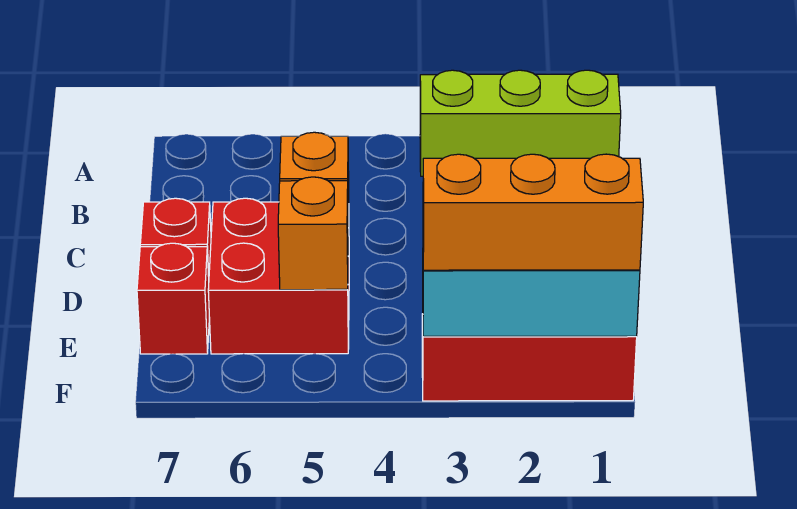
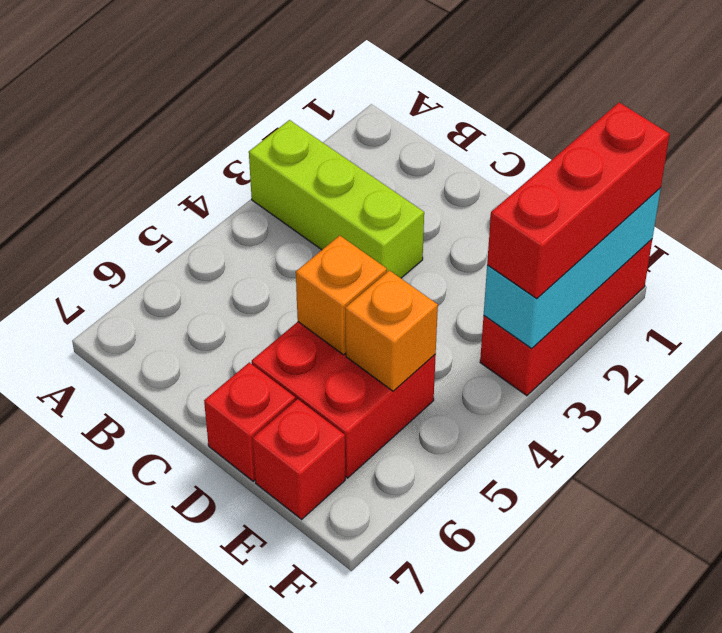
lime brick A1:A3 level 1 -> lime brick A3:C3 level 1
orange brick F1:F3 level 3 -> red brick F1:F3 level 3

